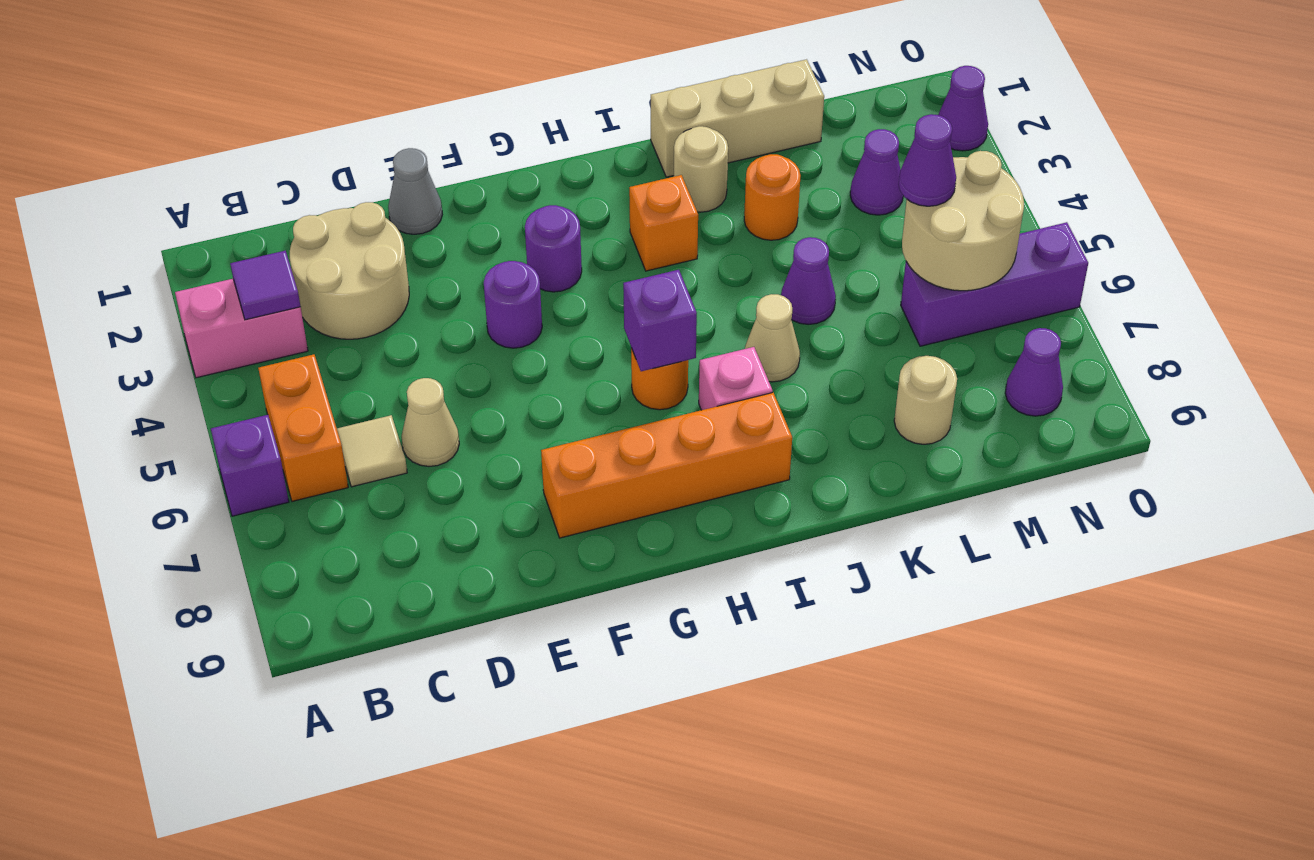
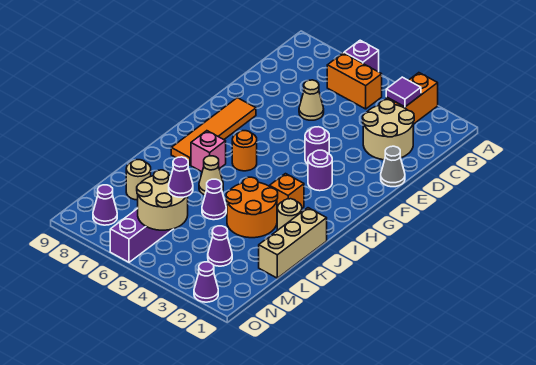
pink brick A3:B3 level 1 -> orange brick A3:B3 level 1
tan tile C6 level 1 -> none
orange brick F8:I8 level 1 -> orange tile F8:I8 level 1
purple brick H6 level 2 -> none
orange round brick K3 level 1 -> orange round brick J3:K4 level 1

